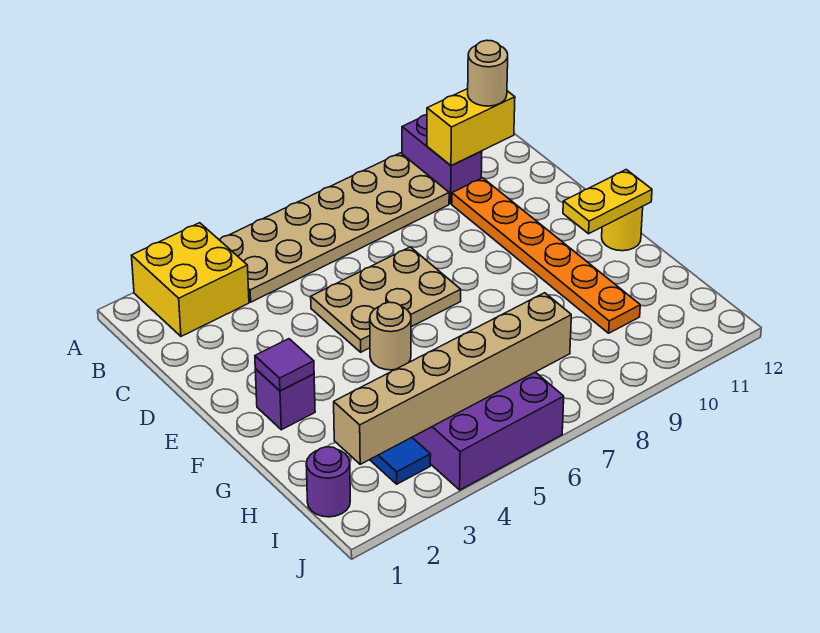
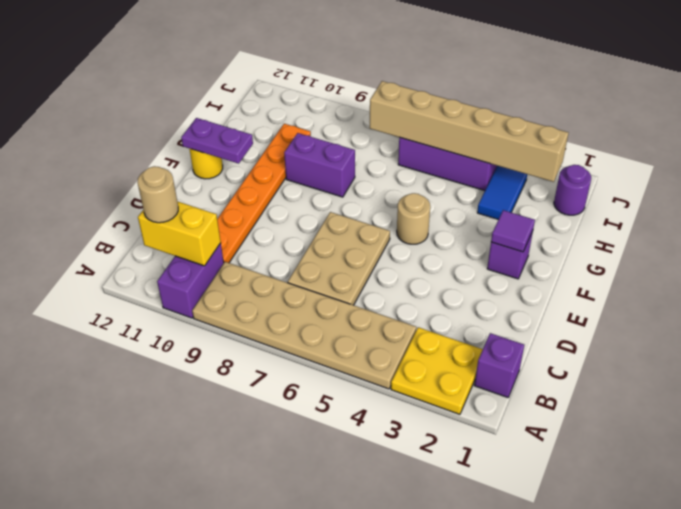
yellow brick A2:B3 level 1 -> yellow plate A2:B3 level 1
none -> purple brick B1 level 1
tan plate D5:E7 level 1 -> tan plate C6:E7 level 1
yellow plate F11:F12 level 2 -> purple plate F11:F12 level 2
none -> purple brick G8:G9 level 1

